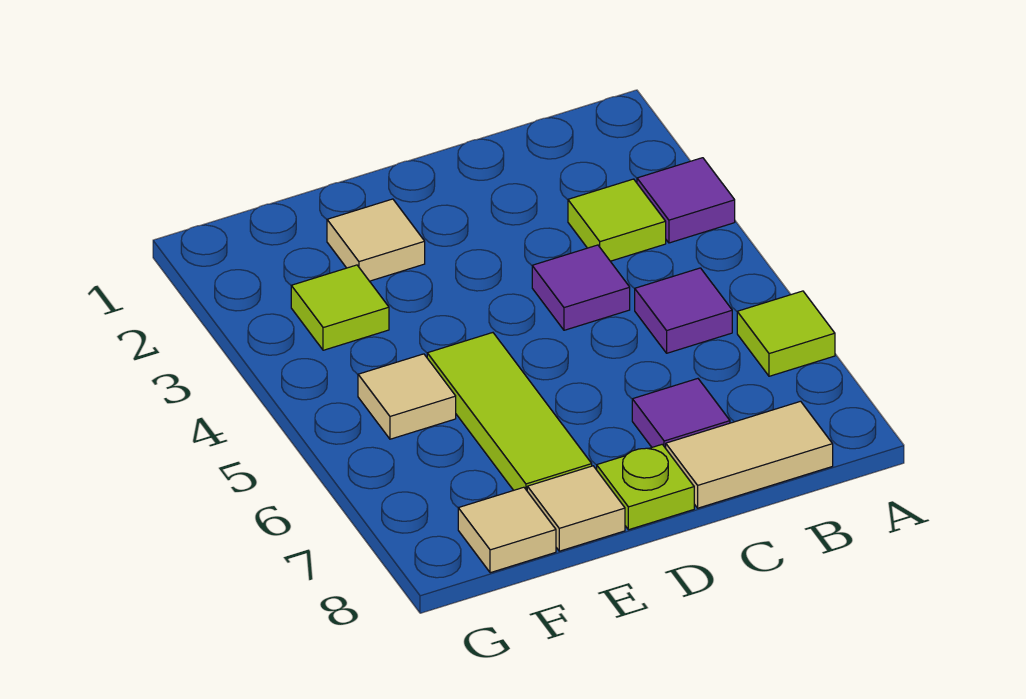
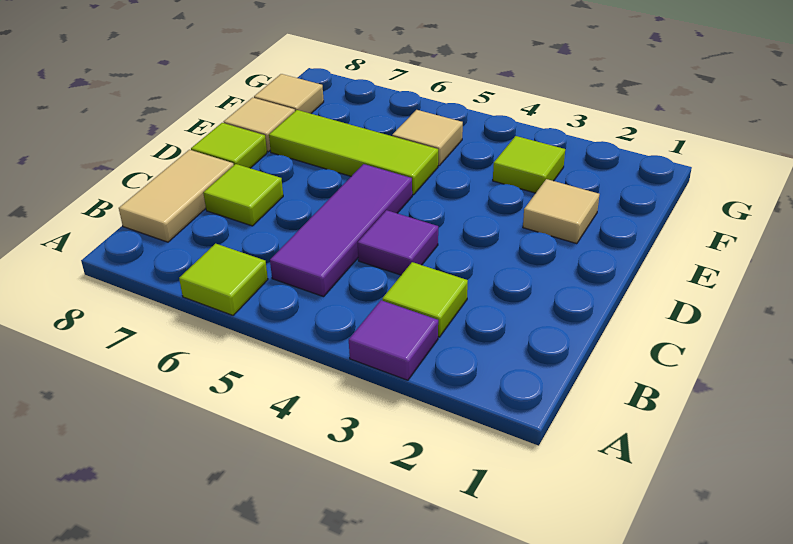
purple tile B5 level 1 -> purple tile B5:D5 level 1
purple tile C7 level 1 -> lime tile C7 level 1
lime plate D8 level 1 -> lime tile D8 level 1

